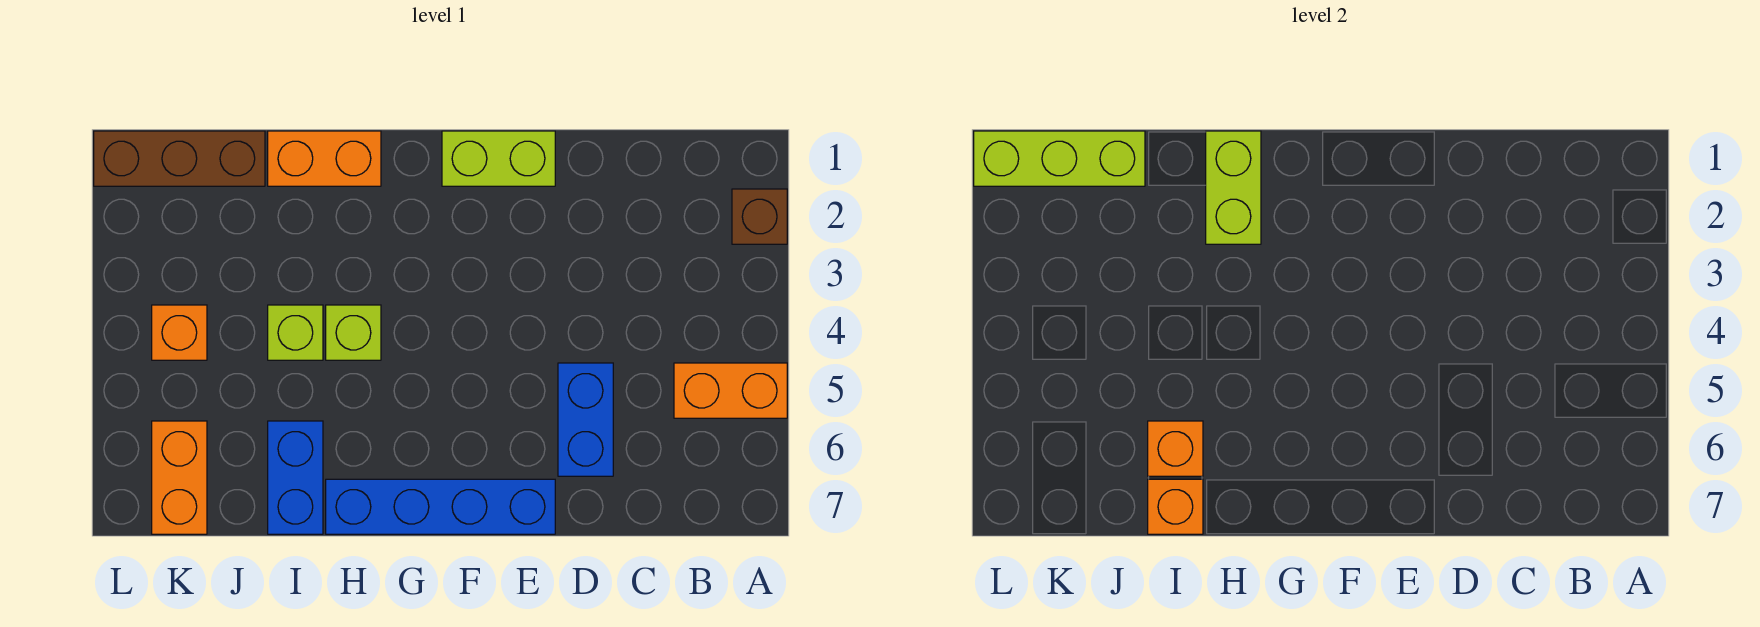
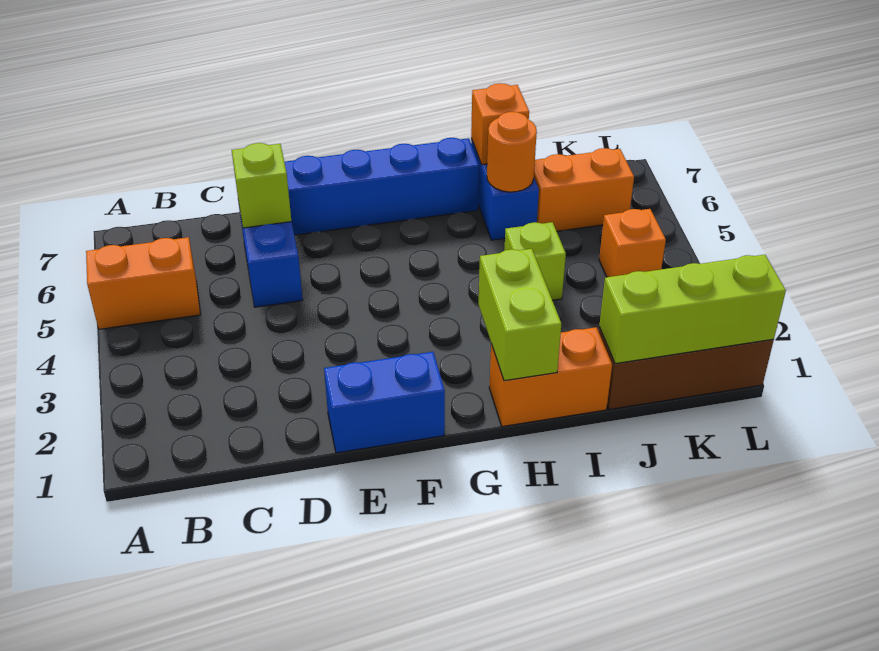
brown brick A2 level 1 -> none
lime brick E1:F1 level 1 -> blue brick E1:F1 level 1
lime brick H4 level 1 -> lime brick D6 level 2
orange brick I6 level 2 -> orange round brick I6 level 2
orange brick K6:K7 level 1 -> orange brick J6:K6 level 1

